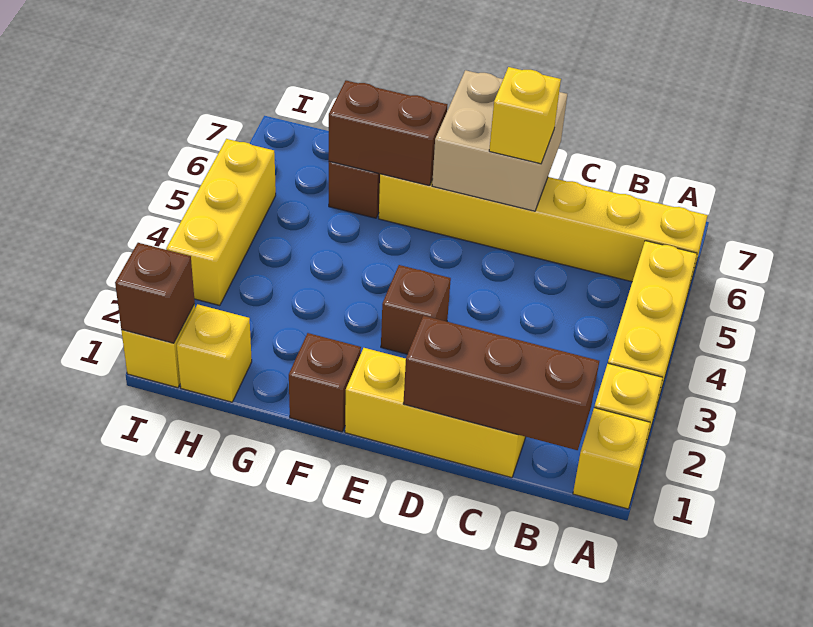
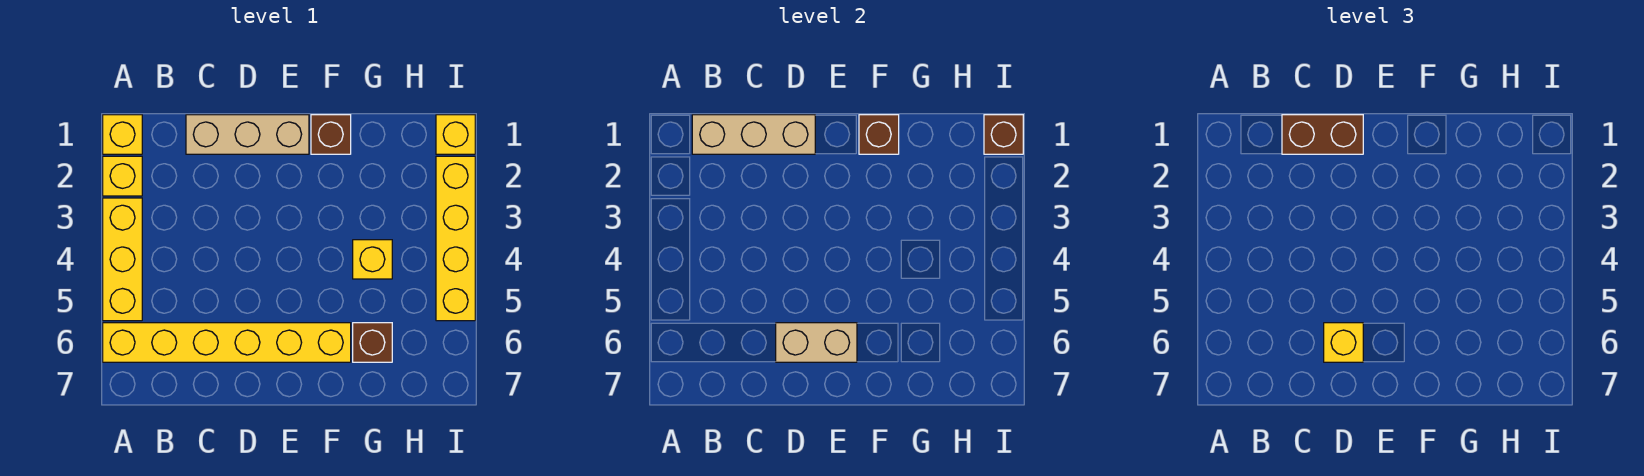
brown brick B1:D1 level 2 -> tan brick B1:D1 level 2
yellow brick C1:E1 level 1 -> tan brick C1:E1 level 1
tan brick D6:E7 level 2 -> tan brick D6:E6 level 2
brown brick E3 level 1 -> brown brick F1 level 2
brown brick F6:G6 level 2 -> brown brick C1:D1 level 3
yellow brick H1 level 1 -> yellow brick G4 level 1
yellow brick I3:I5 level 1 -> yellow brick I2:I5 level 1

